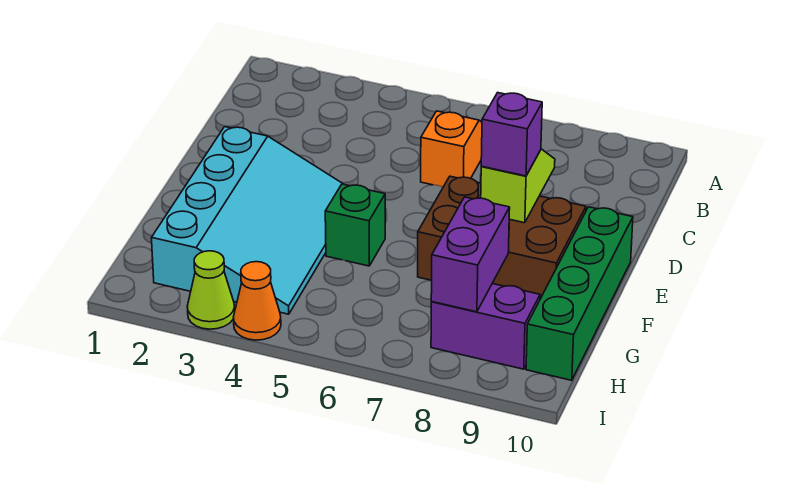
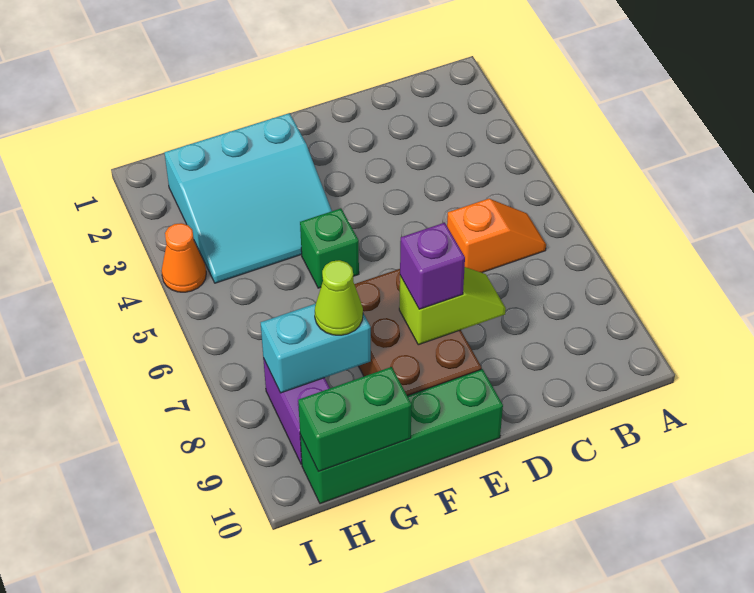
cyan slope E2:H4 level 1 top 2 -> cyan slope F2:H4 level 1 top 2
purple brick G8:H8 level 2 -> cyan brick G8:H8 level 2
none -> green brick G10:H10 level 2
lime cone I3 level 1 -> lime cone G8 level 3

